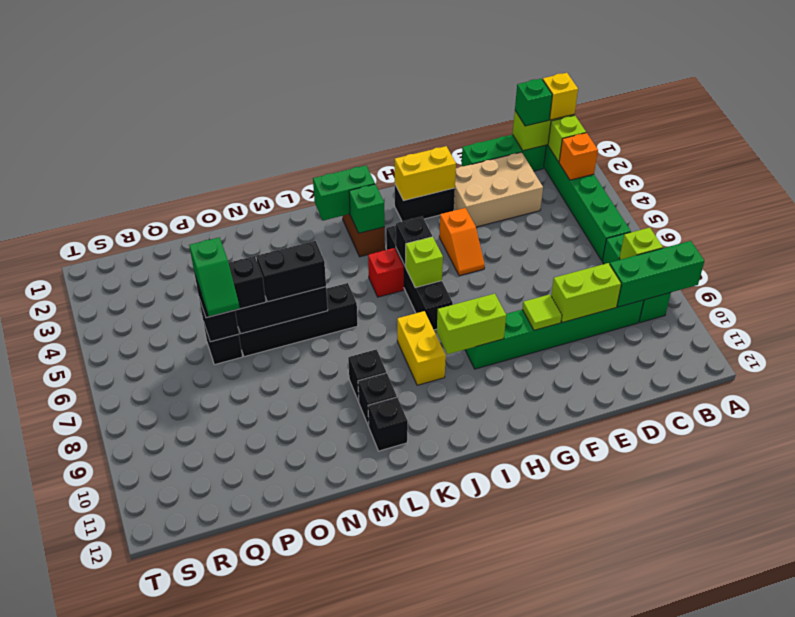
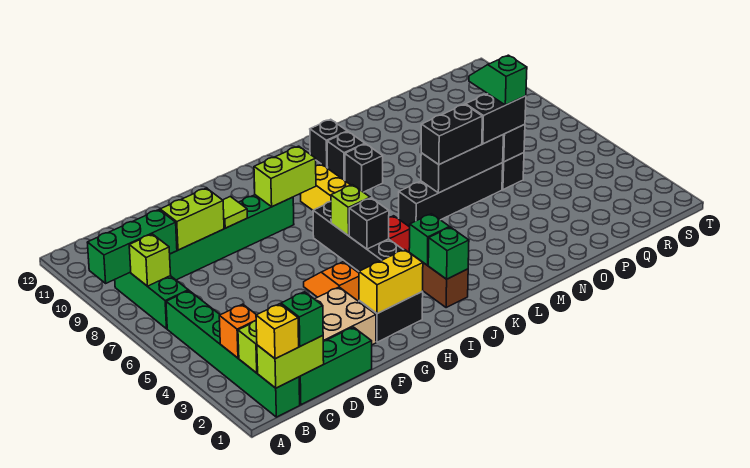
green brick J2:K2 level 2 -> green brick J2 level 2

